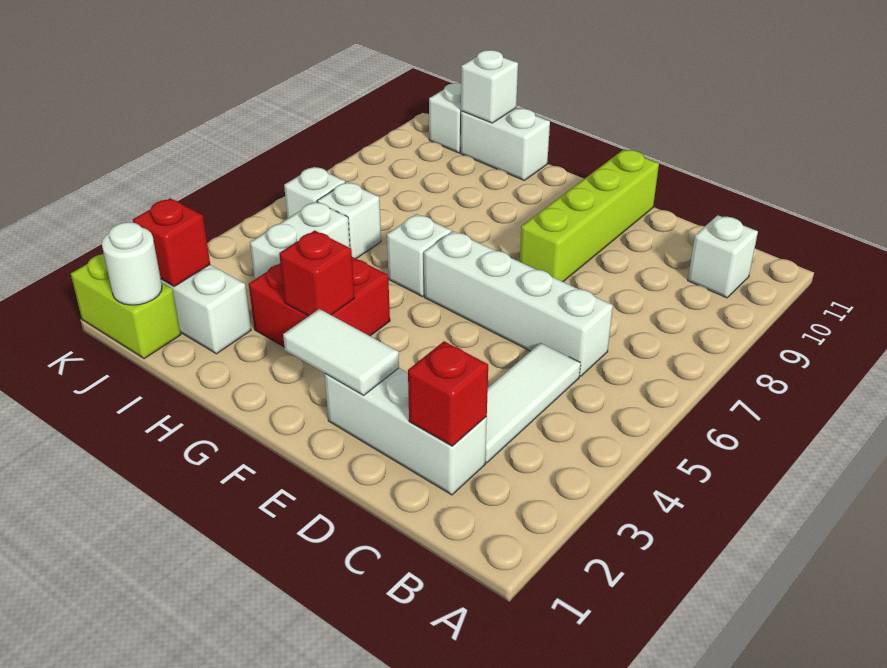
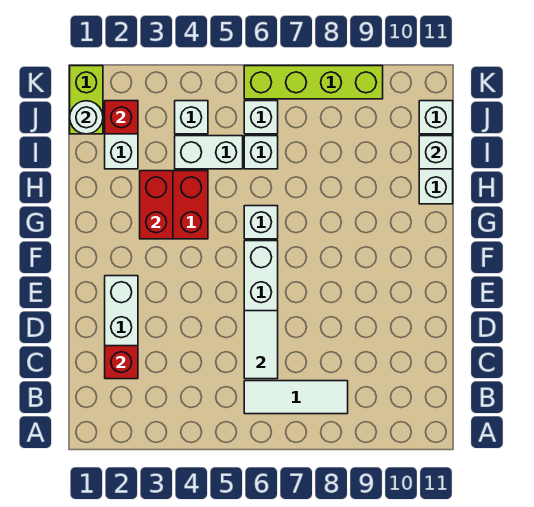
white brick B10 level 1 -> white brick J4 level 1
white tile C3:C5 level 1 -> white tile B6:B8 level 1
white tile E2:F2 level 2 -> white tile C6:D6 level 2
lime brick E8:E11 level 1 -> lime brick K6:K9 level 1
red brick G3 level 2 -> red brick G3:H3 level 2

